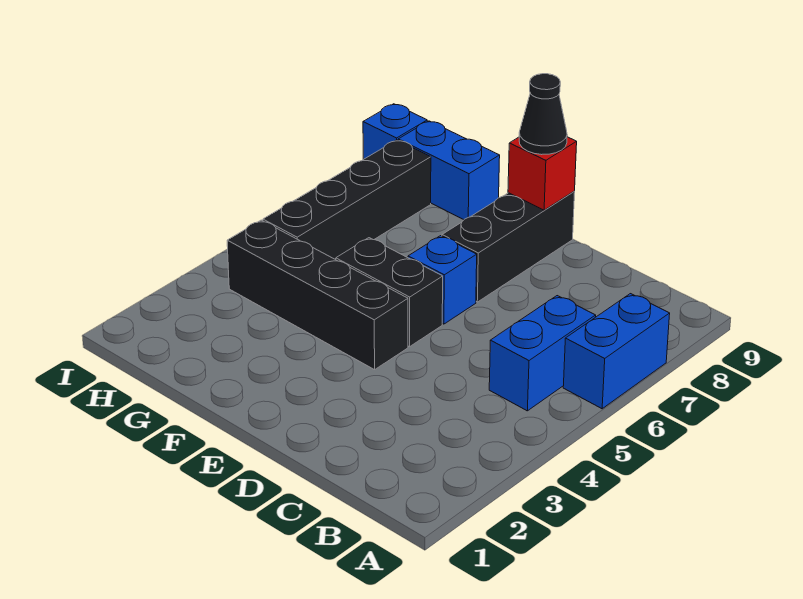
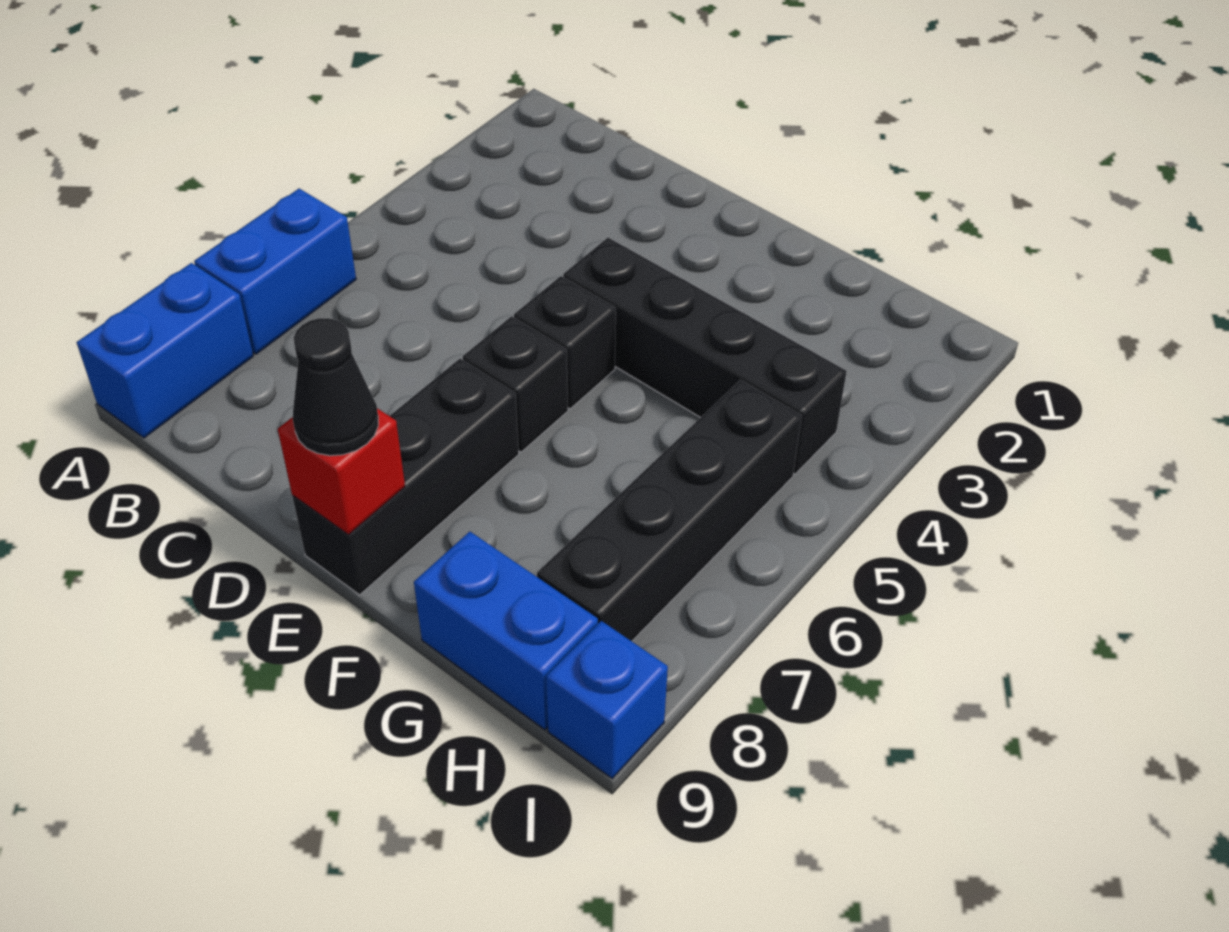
blue brick B5:B6 level 1 -> blue brick A8:A9 level 1
black brick E5:F5 level 1 -> black brick E5 level 1
blue brick E6 level 1 -> black brick E6 level 1

